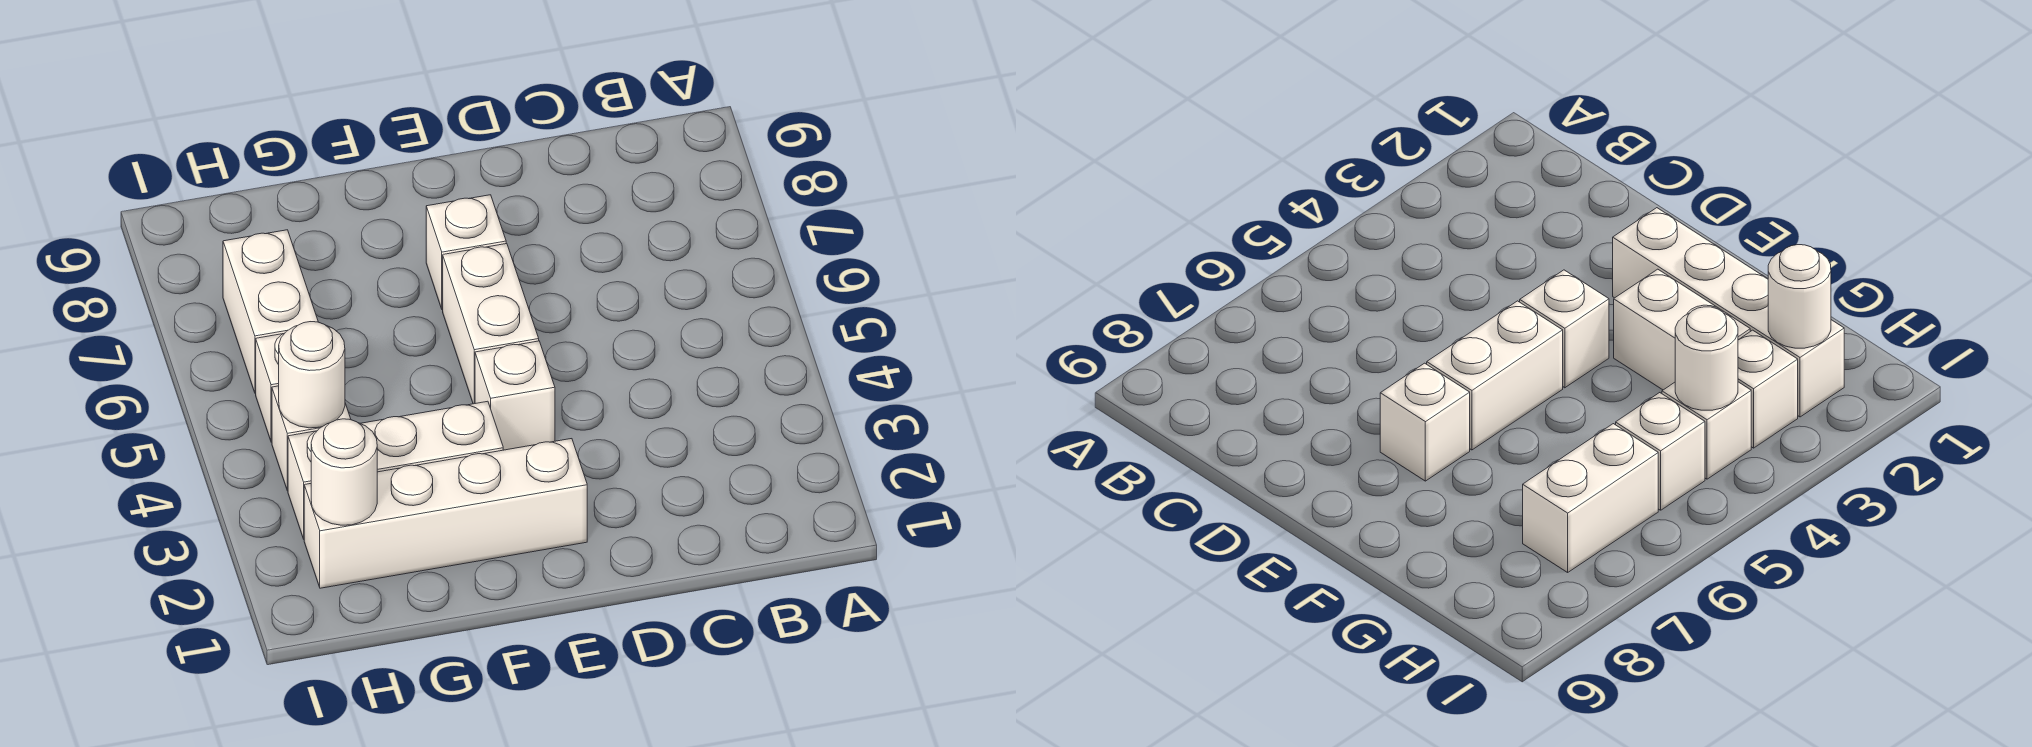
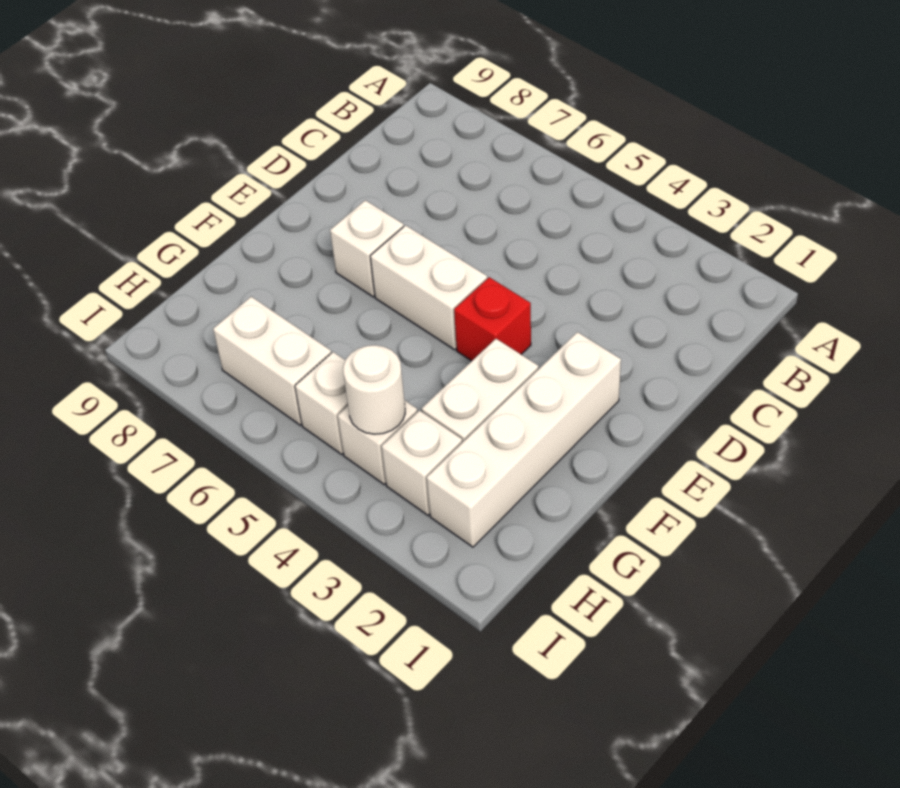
white brick E4 level 1 -> red brick E4 level 1
white round brick H2 level 2 -> none

